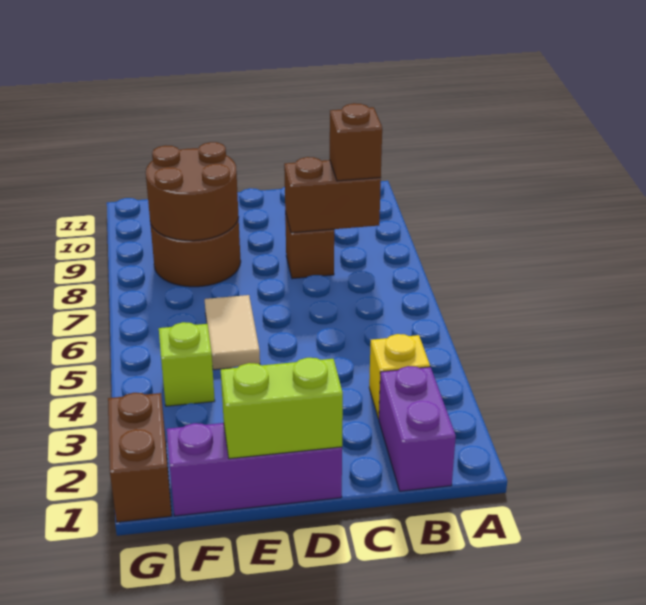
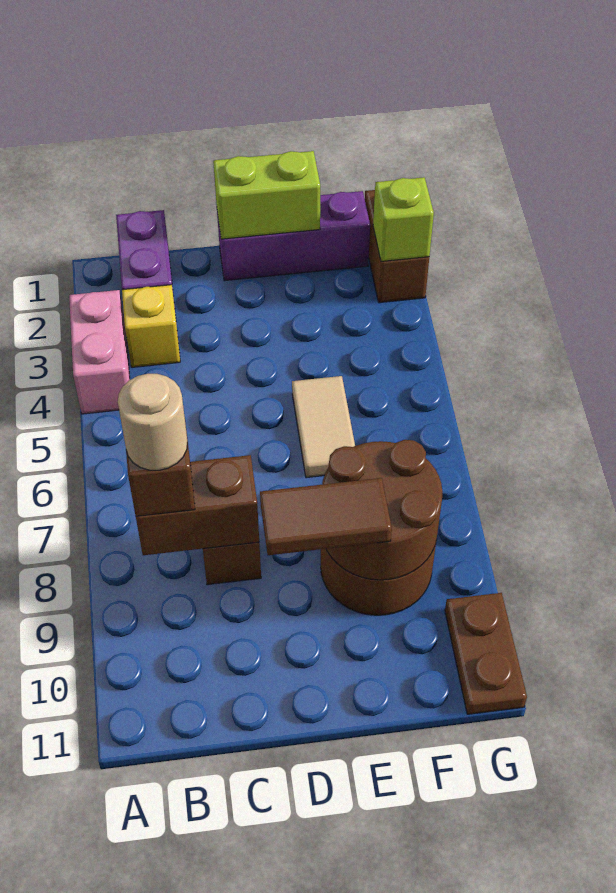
none -> pink brick A3:A4 level 1
none -> tan round brick B8 level 4
none -> brown tile D9:E9 level 3
lime brick F4 level 1 -> lime brick G2 level 2
none -> brown plate G10:G11 level 1

